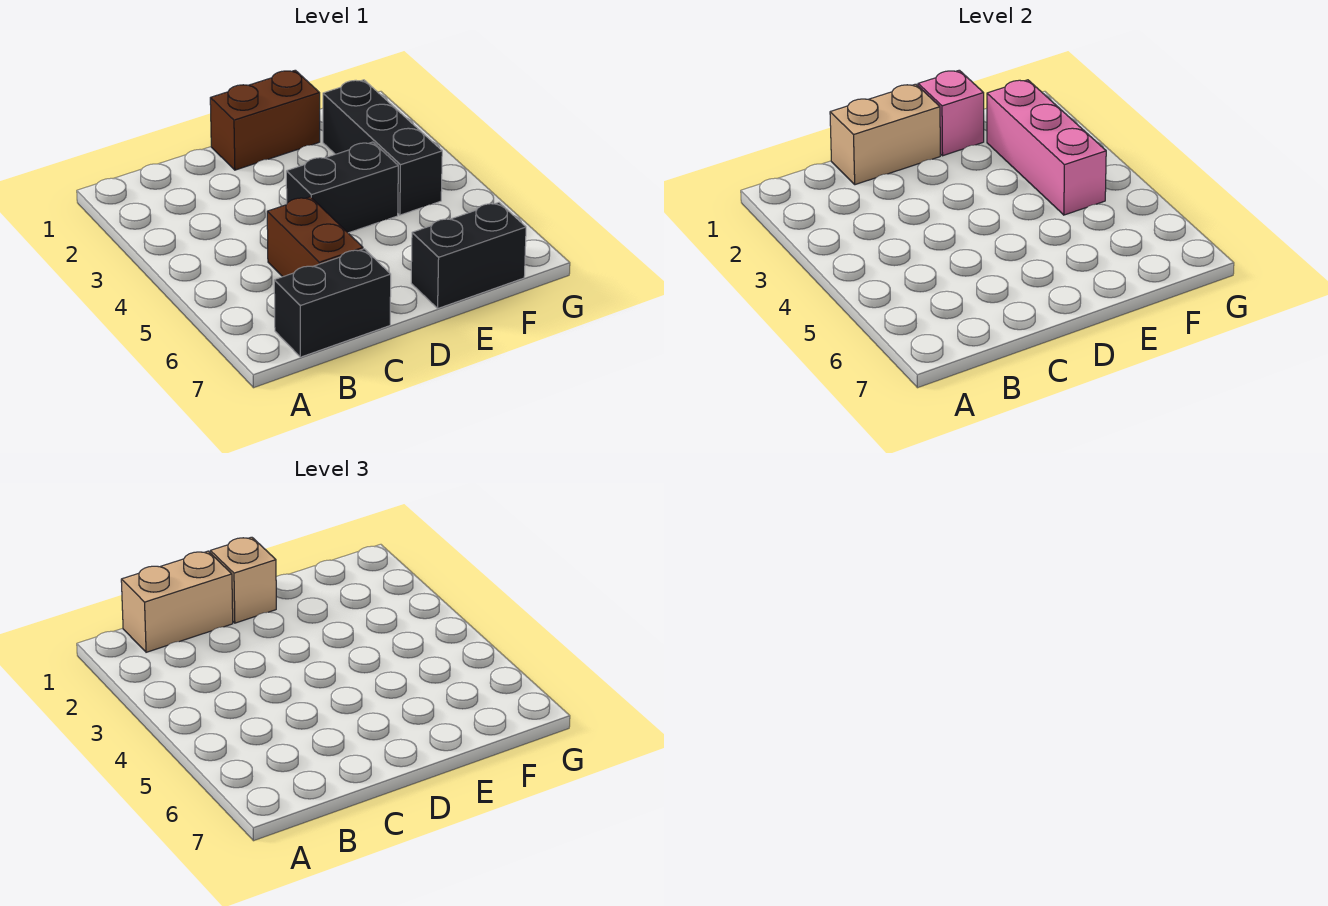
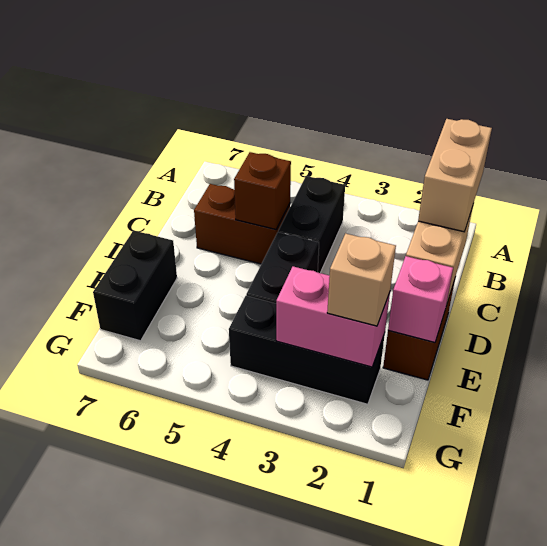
black brick B7:C7 level 1 -> black brick B4:C4 level 1
none -> brown brick C5 level 2
tan brick D1 level 3 -> tan brick F2 level 3
pink brick F2:F4 level 2 -> pink brick F2:F3 level 2

